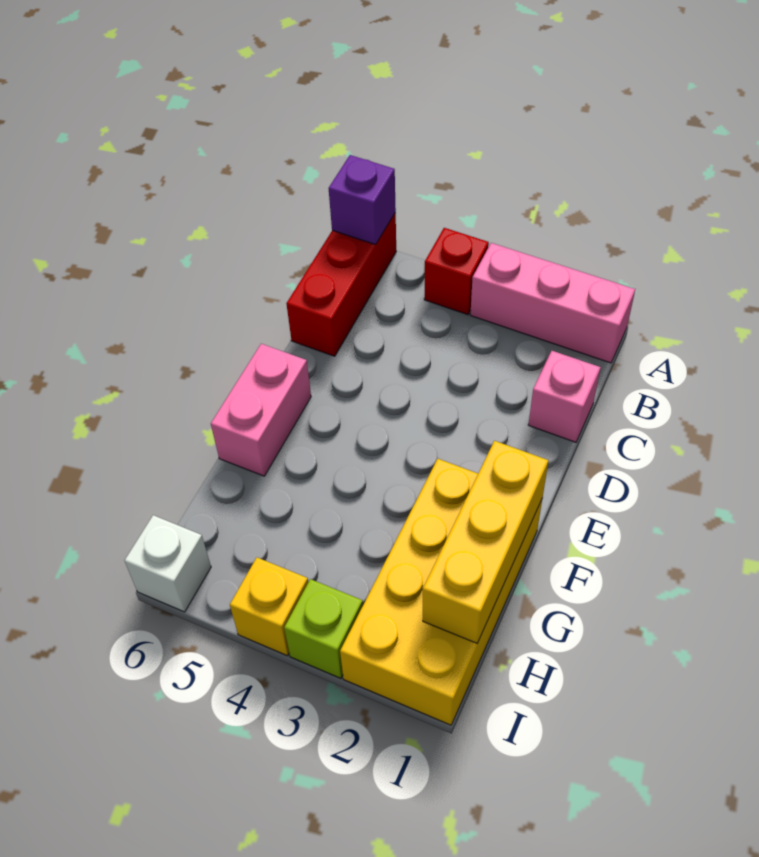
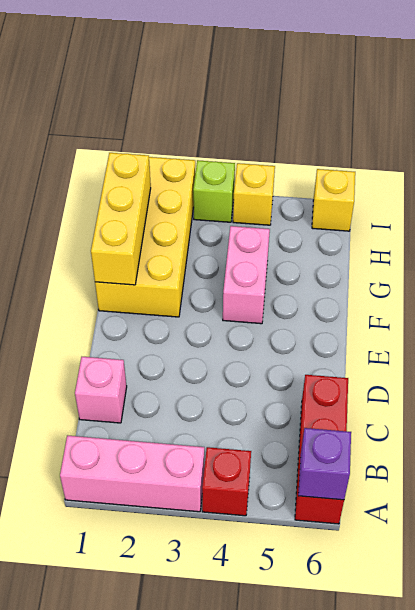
pink brick E6:F6 level 1 -> pink brick F4:G4 level 1
white brick I6 level 1 -> yellow brick I6 level 1

